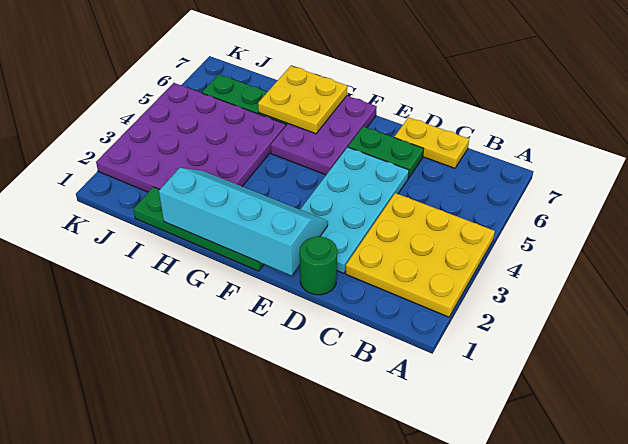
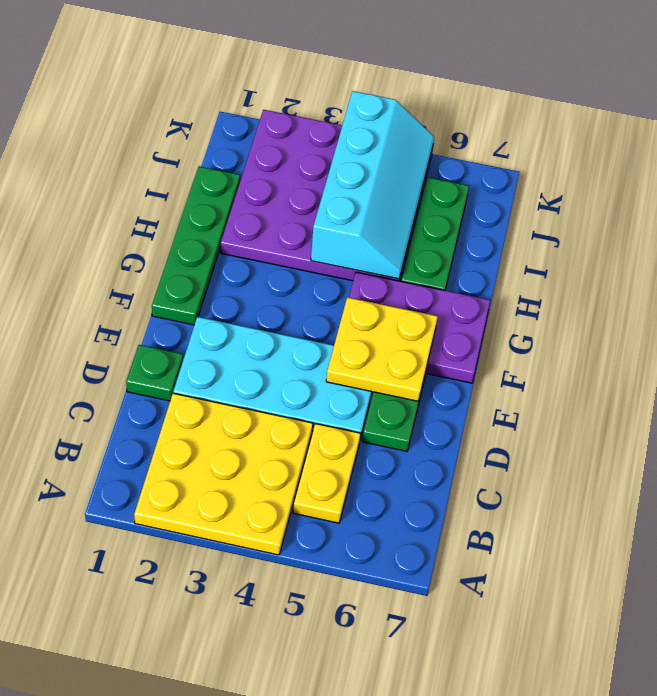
yellow plate C7:D7 level 1 -> yellow plate B5:C5 level 1
green round brick D1 level 1 -> green plate D1 level 1
cyan slope E1:H2 level 2 top 1 -> cyan slope H4:K5 level 2 top 4
yellow plate G6:H7 level 2 -> yellow plate E5:F6 level 2

